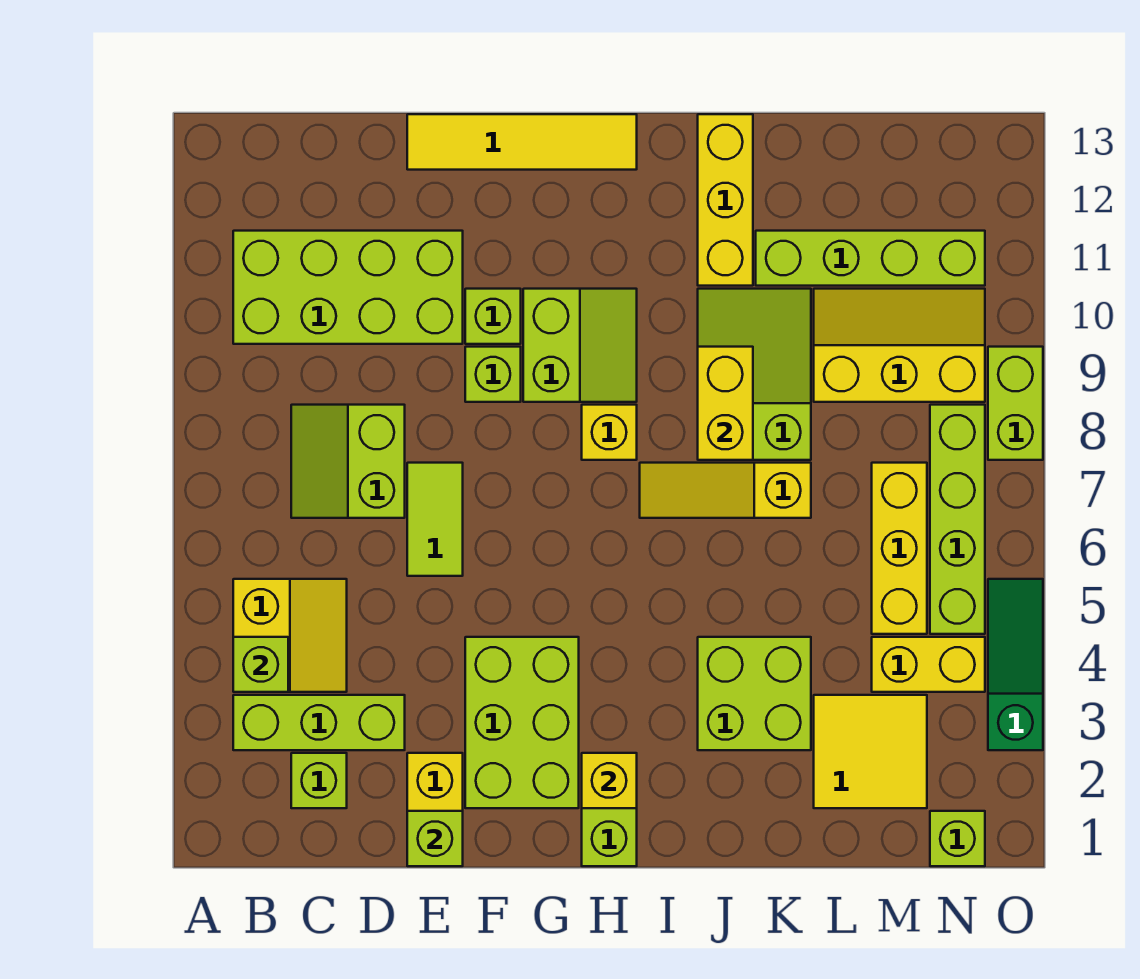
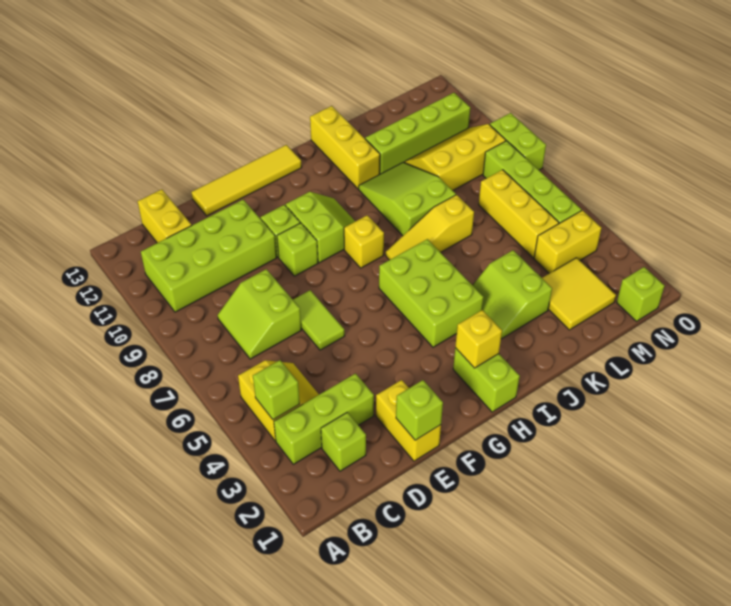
lime brick F2:G4 level 1 -> lime brick H4:I6 level 1
lime brick J3:K4 level 1 -> lime slope J3:K4 level 1 top K
yellow brick J8:J9 level 2 -> yellow brick C12:C13 level 1
green slope O3:O5 level 1 top 3 -> none

